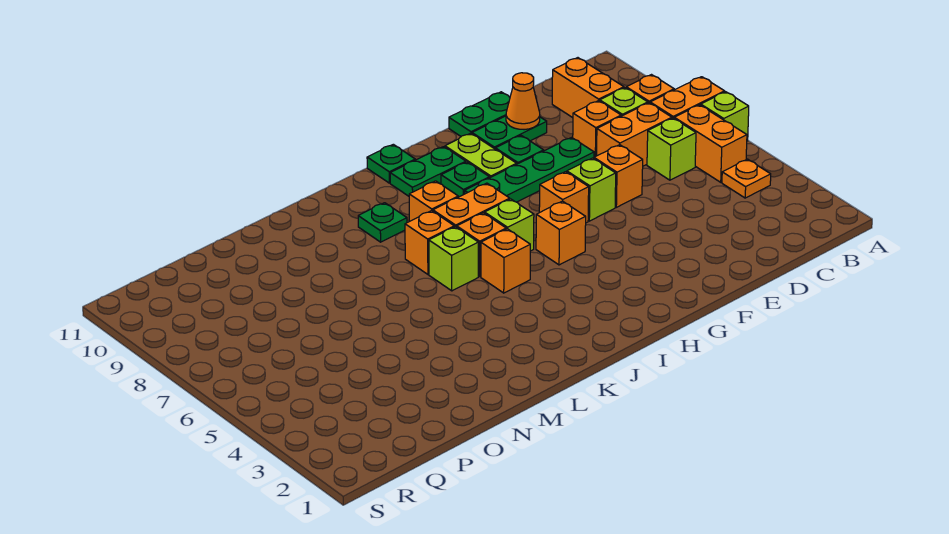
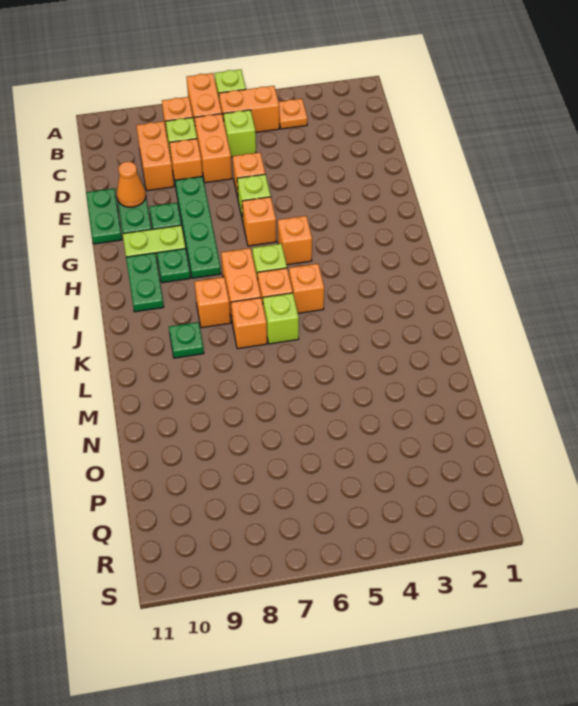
orange brick C9:C10 level 1 -> orange brick C9:D9 level 1
green plate I11 level 1 -> none

